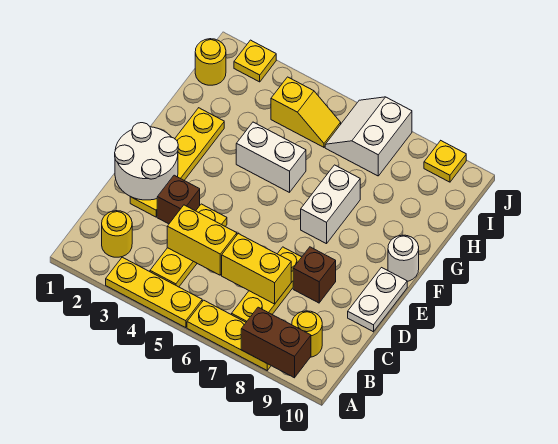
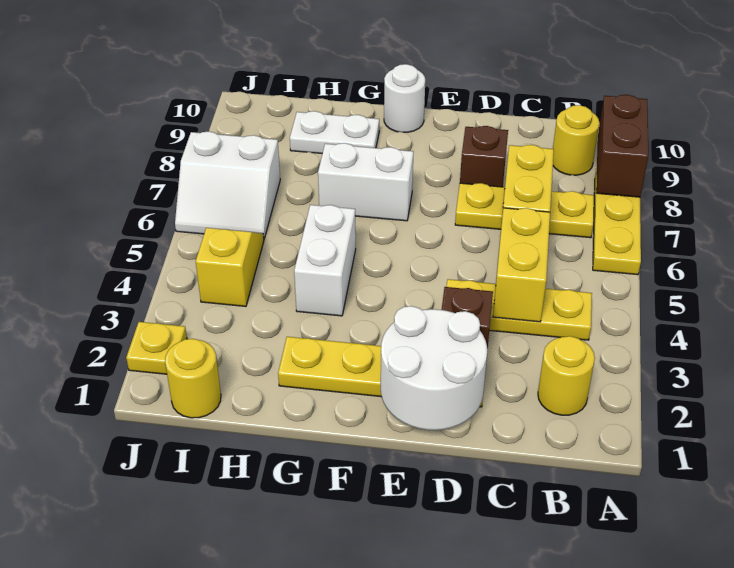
yellow plate A3:A5 level 1 -> none
white plate D10:E10 level 1 -> white plate G9:H9 level 1
yellow plate J9 level 1 -> none

